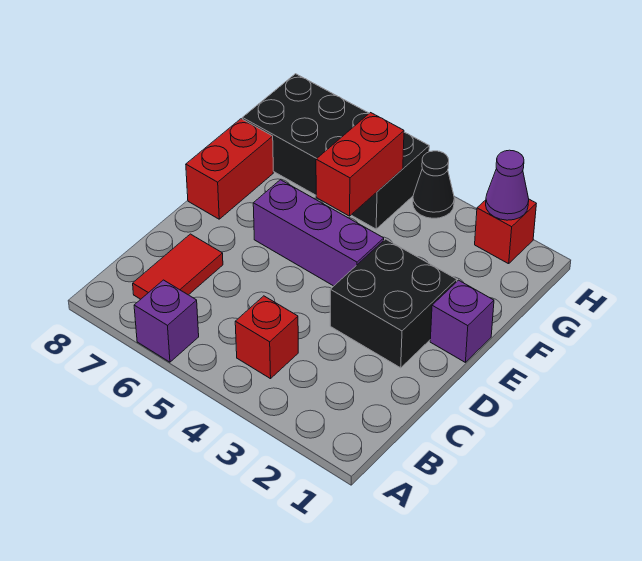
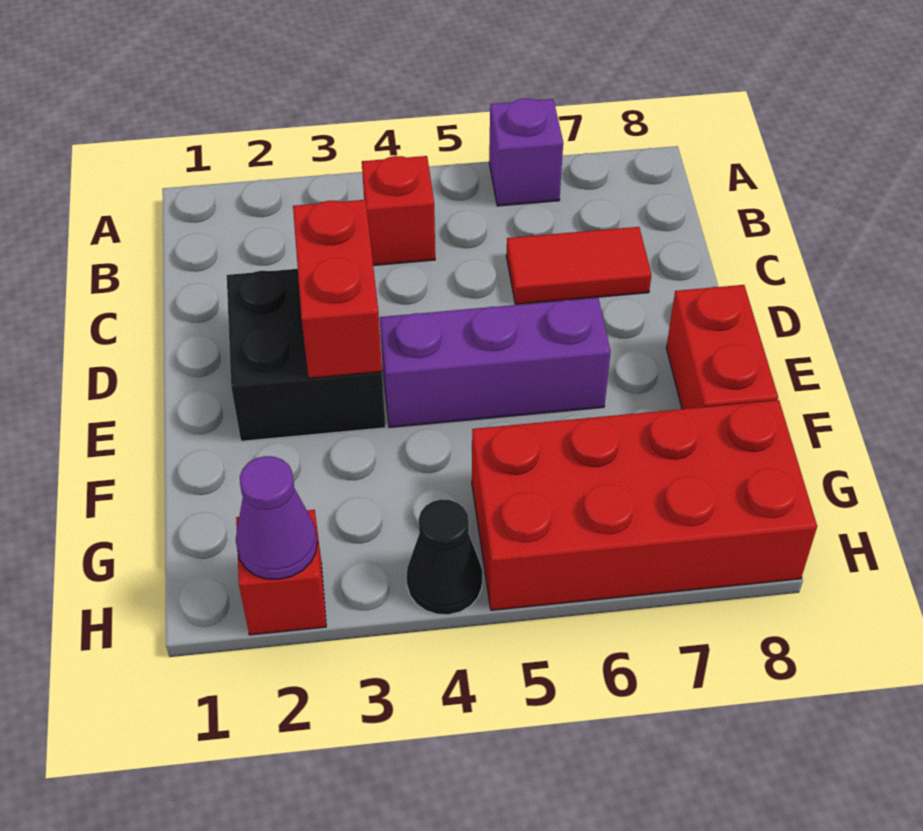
red tile B7:C7 level 1 -> red tile C6:C7 level 1
purple brick E1 level 1 -> none
red brick F5:G5 level 2 -> red brick D3:E3 level 2
black brick G5:H8 level 1 -> red brick G5:H8 level 1

